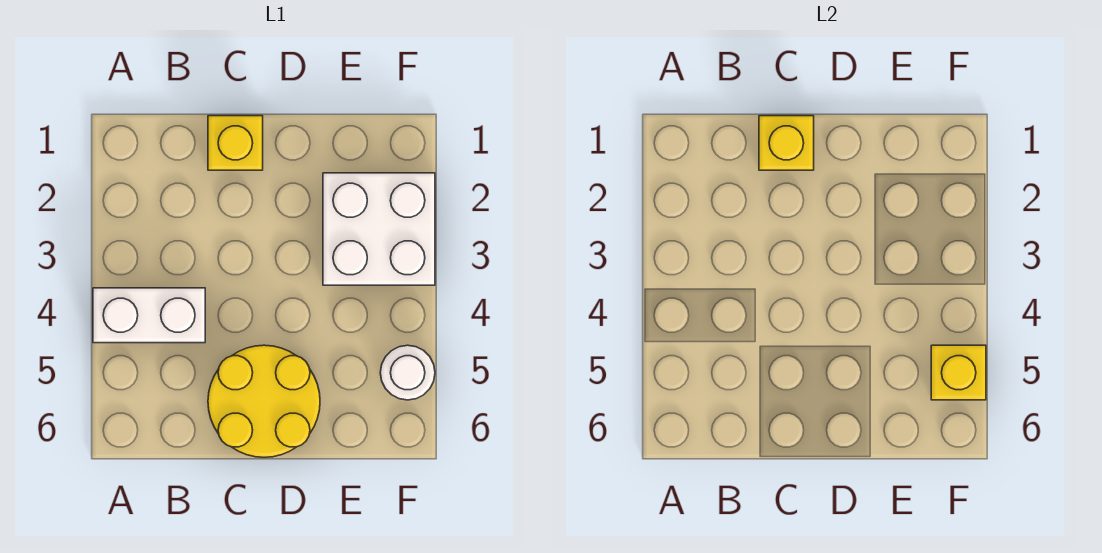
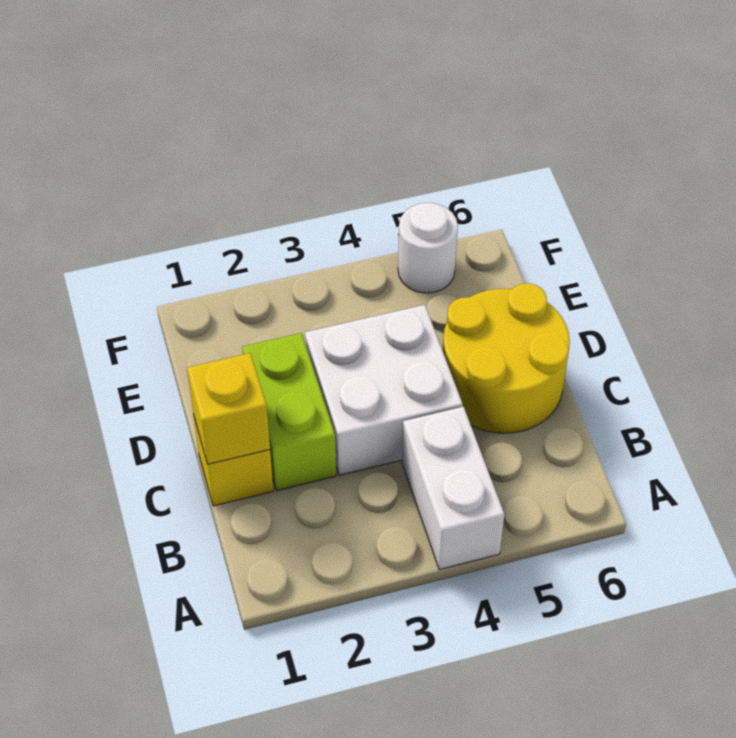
none -> lime brick C2:D2 level 1
white brick E2:F3 level 1 -> white brick C3:D4 level 1
yellow brick F5 level 2 -> none

